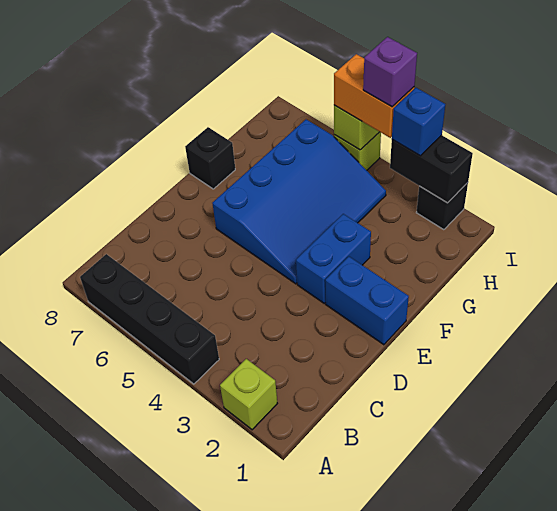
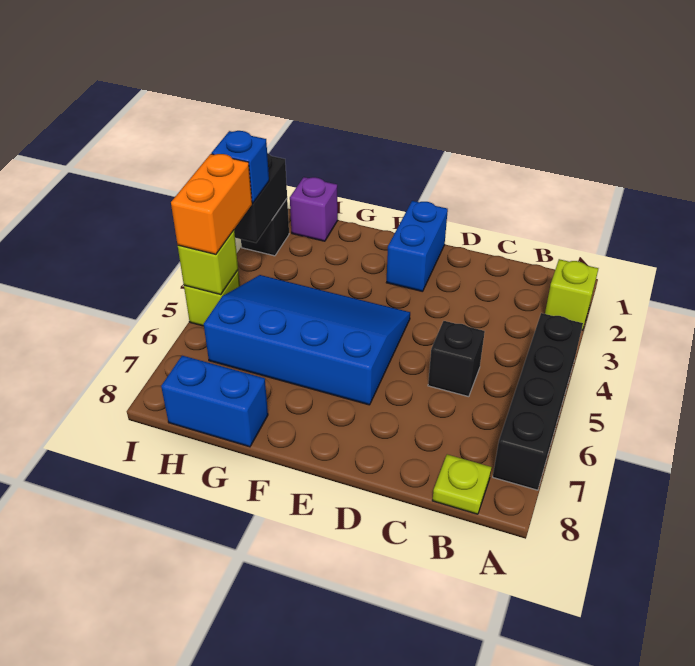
none -> lime plate B8 level 1
blue brick E3:F3 level 1 -> blue brick G8:H8 level 1
black brick F8 level 1 -> black brick C5 level 1
purple brick I4 level 4 -> purple brick H1 level 1

